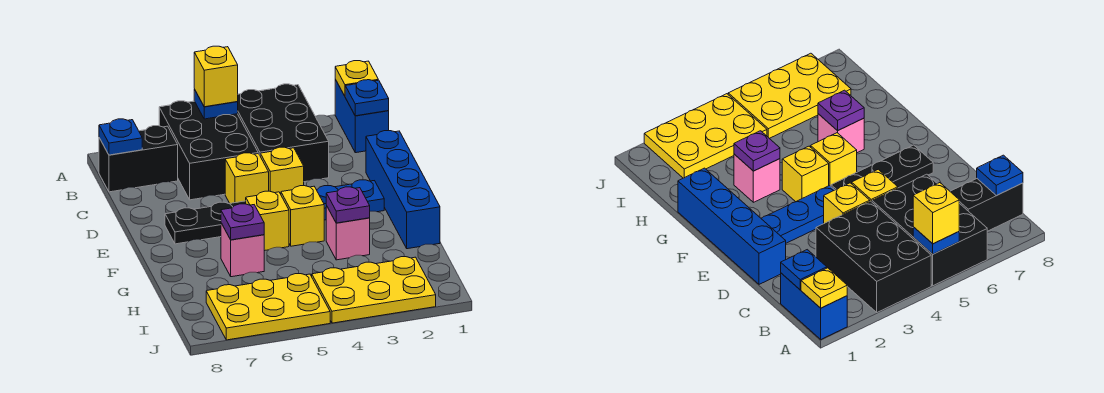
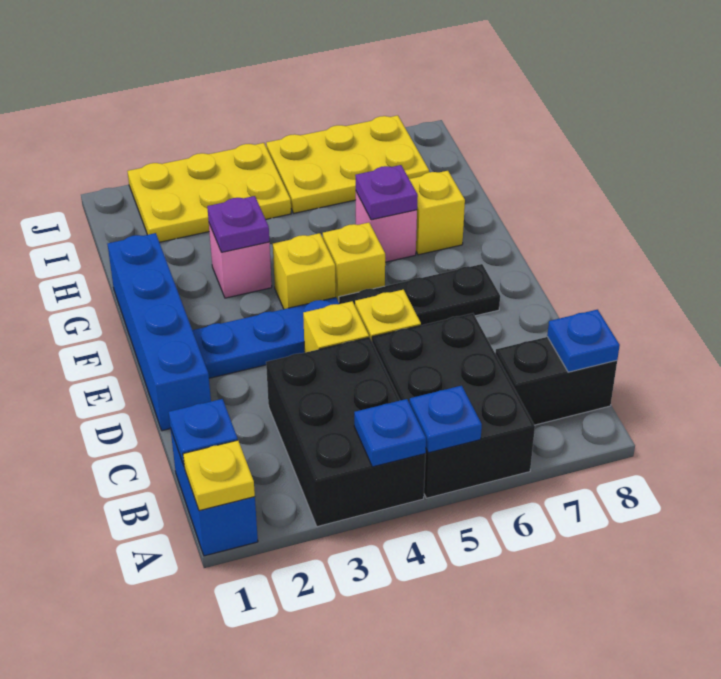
none -> blue plate A4 level 2
yellow brick A5 level 3 -> yellow brick G7 level 1

